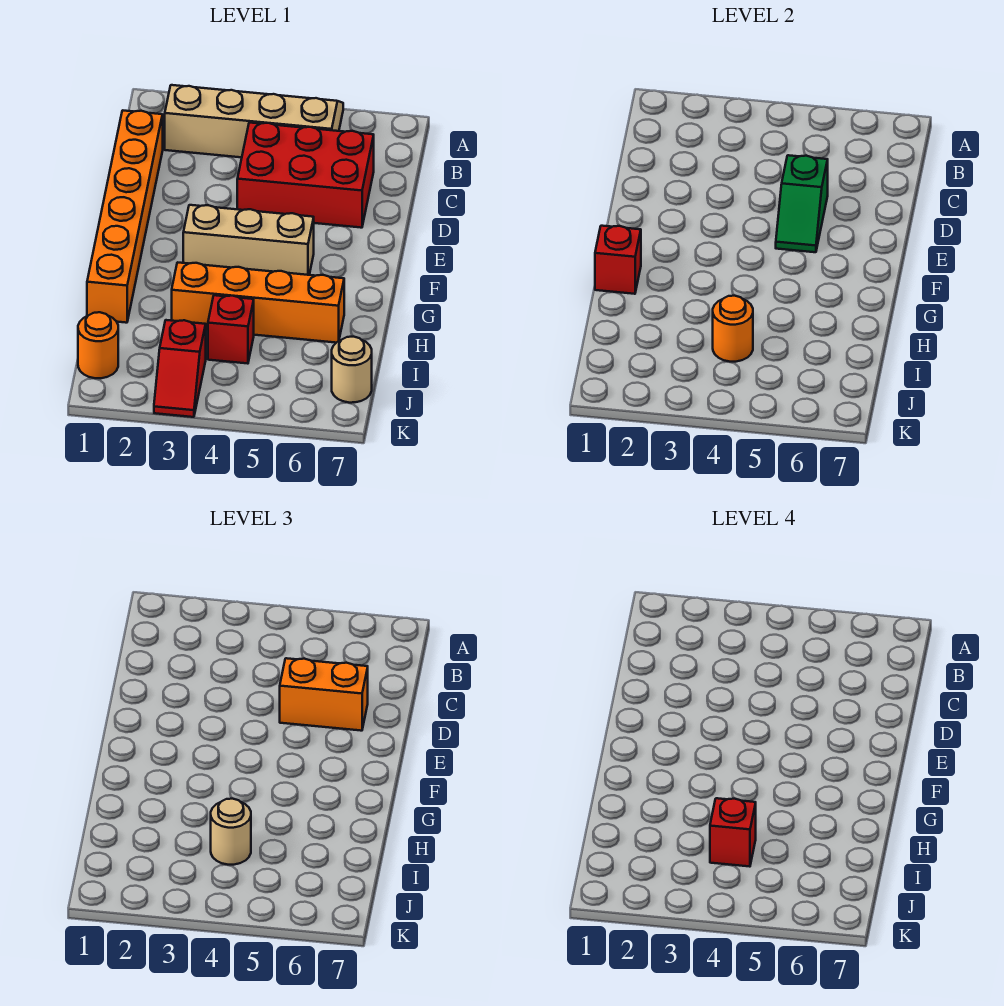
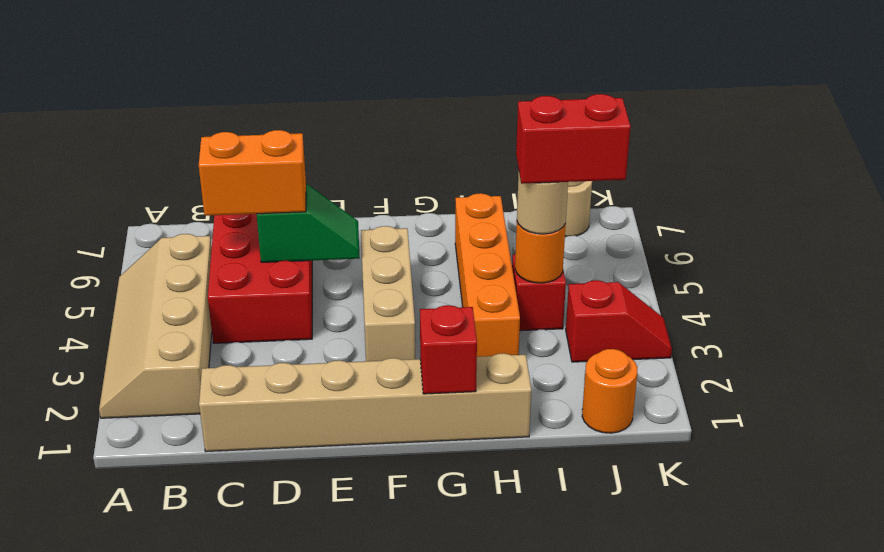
orange brick C1:H1 level 1 -> tan brick C1:H1 level 1
orange brick D5:D6 level 3 -> orange brick C5:D5 level 3
red brick I4 level 4 -> red brick I4:J4 level 4

